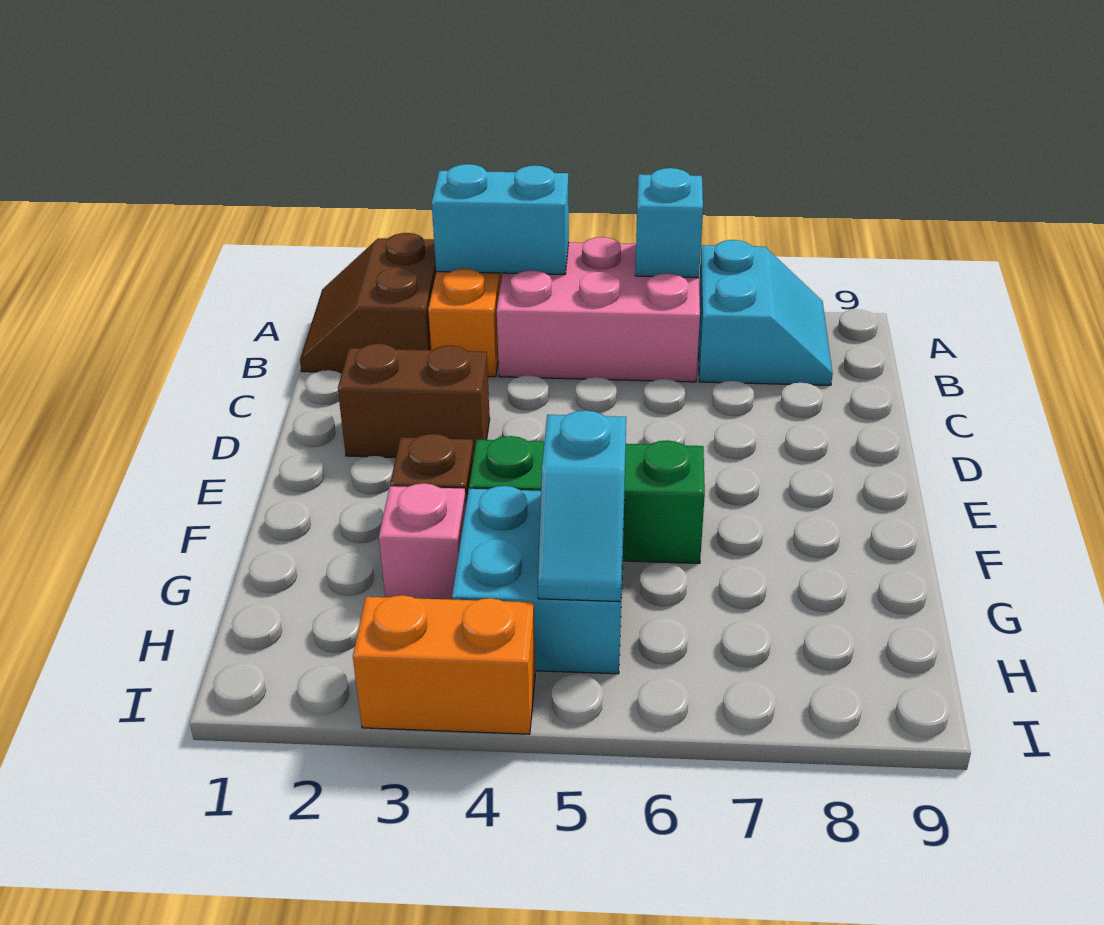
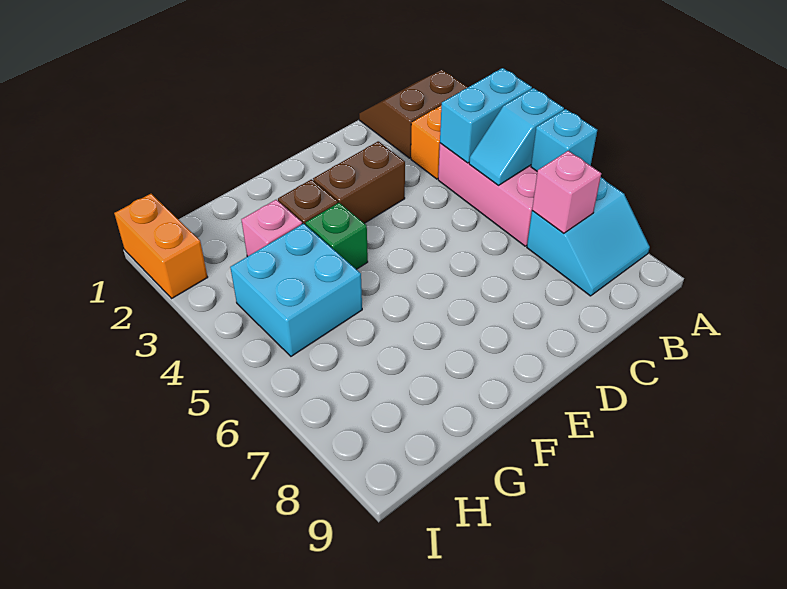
cyan brick A3:A4 level 2 -> cyan brick A4:B4 level 2
none -> pink brick B7 level 2
brown brick D2:D3 level 1 -> brown brick D3:E3 level 1
green brick F4:F6 level 1 -> green brick F4 level 1
cyan slope G5:H5 level 2 top G -> cyan slope A5:B5 level 2 top A
orange brick I3:I4 level 1 -> orange brick I1:I2 level 1

